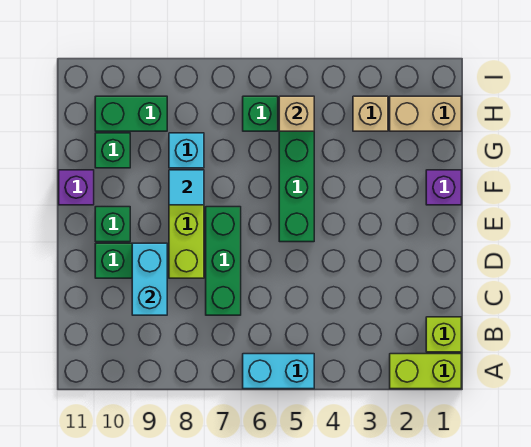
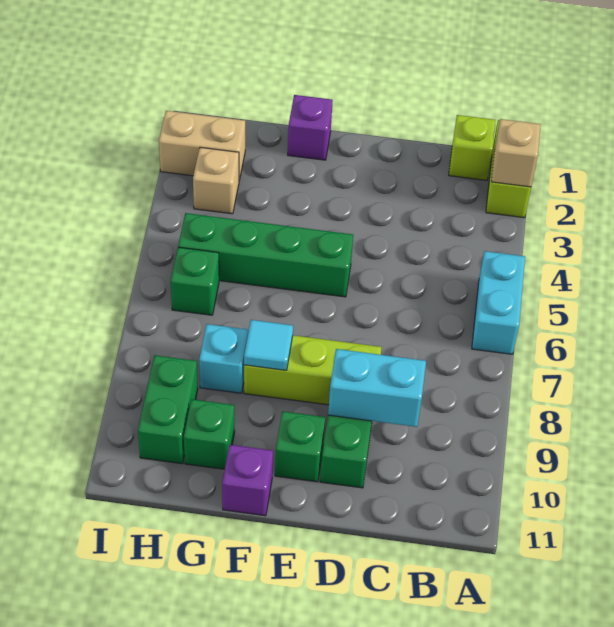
green brick C7:E7 level 1 -> none
tan brick H1:H2 level 1 -> tan brick H2:I2 level 1
tan brick H5 level 2 -> tan brick A2 level 2

